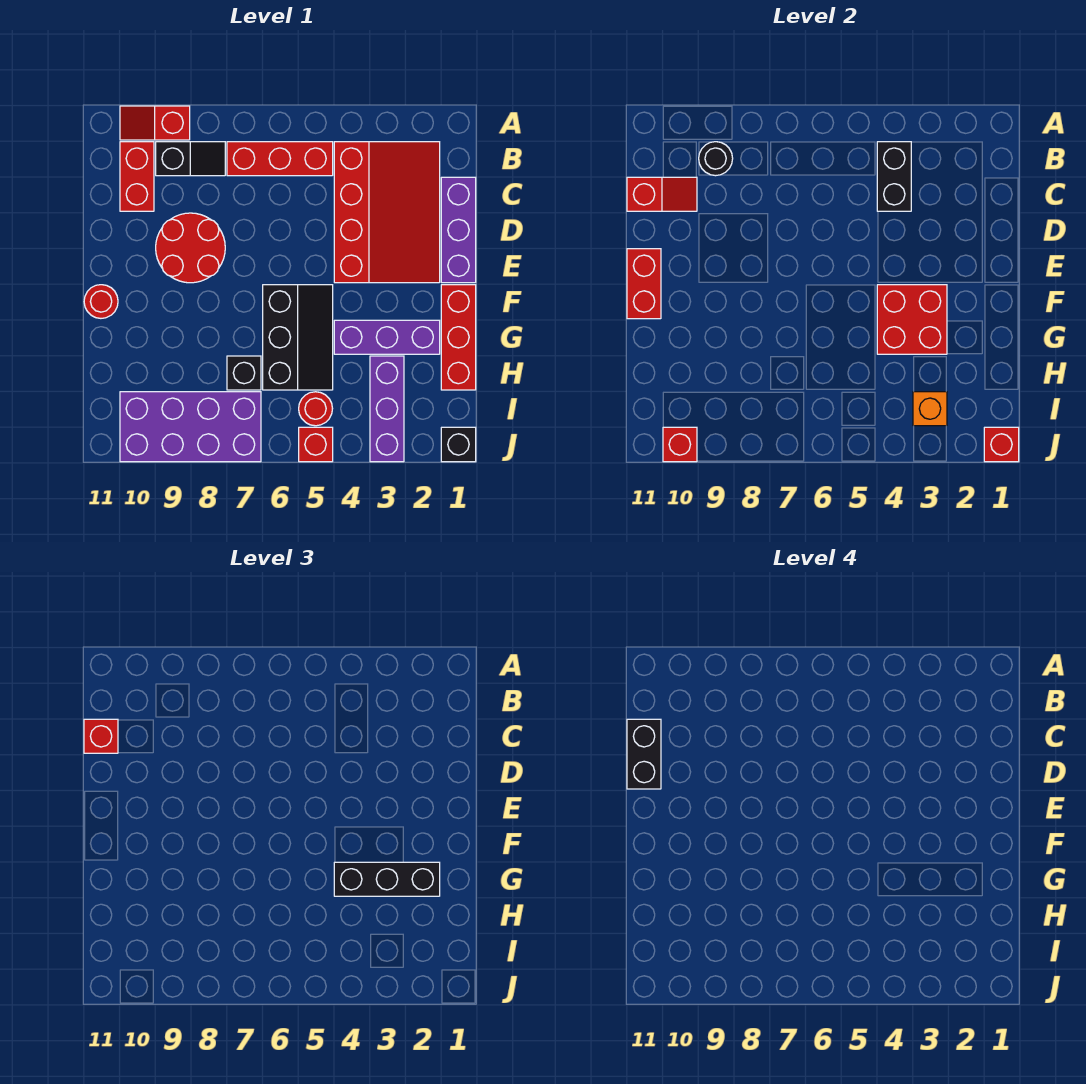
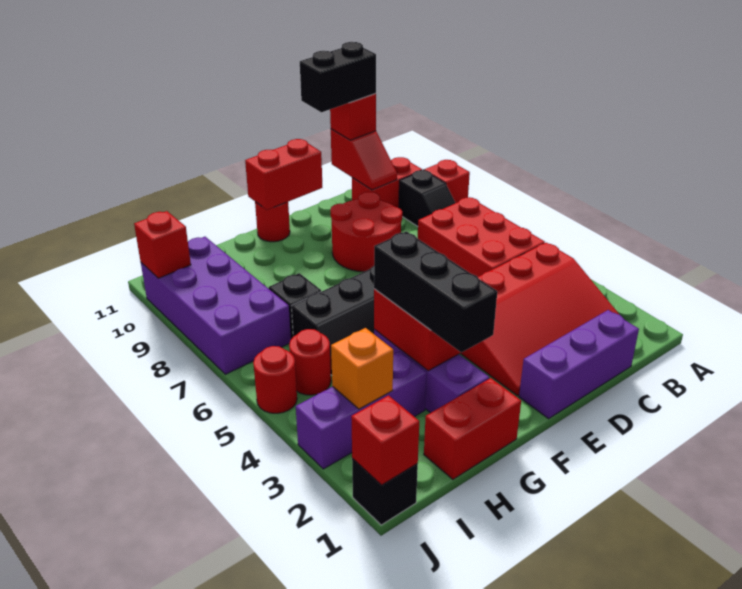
black brick B4:C4 level 2 -> none
red brick B5:B7 level 1 -> red brick B5:C7 level 1
black round brick B9 level 2 -> none
red brick F1:H1 level 1 -> red brick G1:H1 level 1
red brick J5 level 1 -> red round brick J5 level 1

